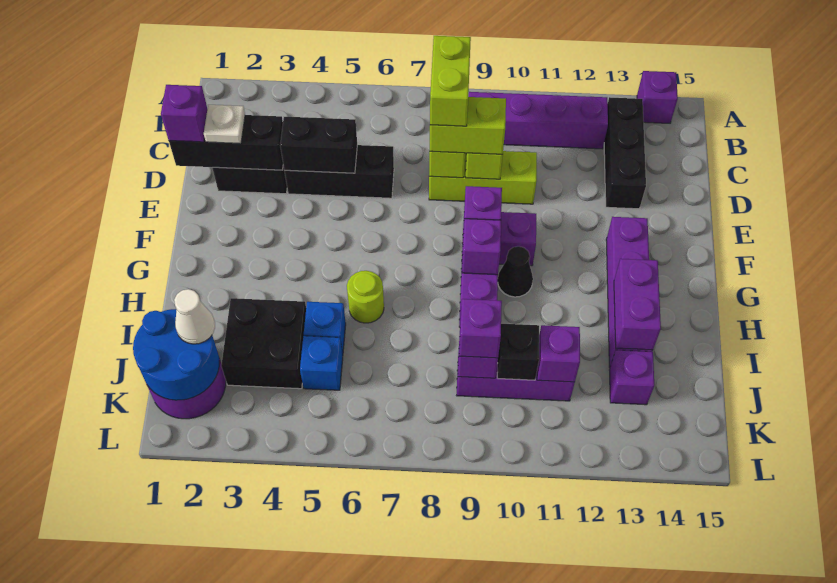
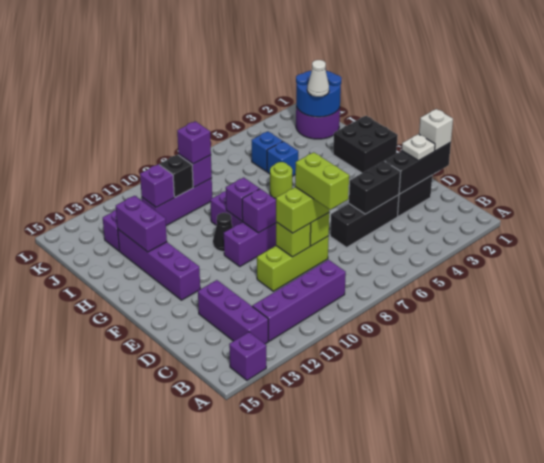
black brick B13:D13 level 1 -> purple brick B13:D13 level 1
purple brick D1 level 3 -> white brick D1 level 3
black brick I3:J4 level 1 -> black brick G1:H2 level 1

